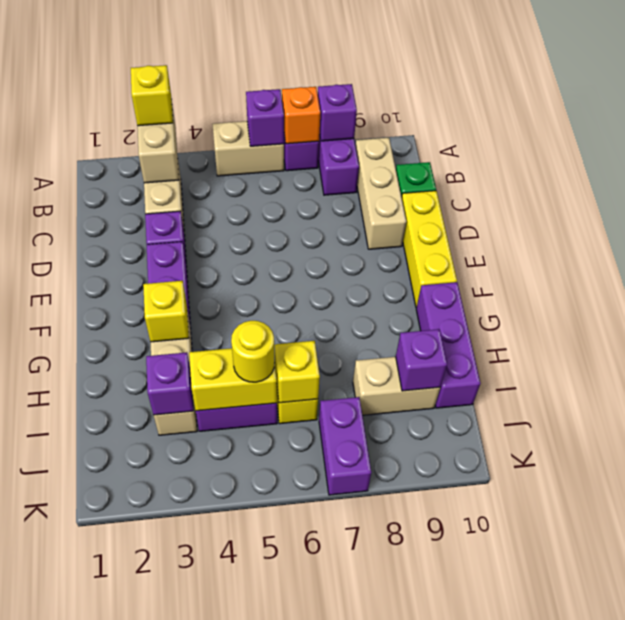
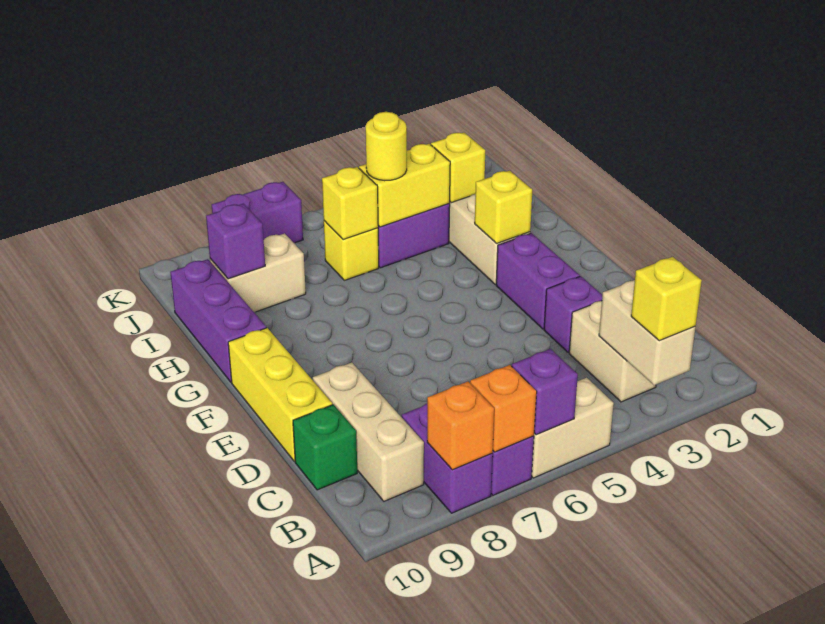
purple brick A8 level 2 -> orange brick A8 level 2
purple brick I3 level 2 -> yellow brick I3 level 2
purple brick J7:K7 level 1 -> purple brick K7:K8 level 1

